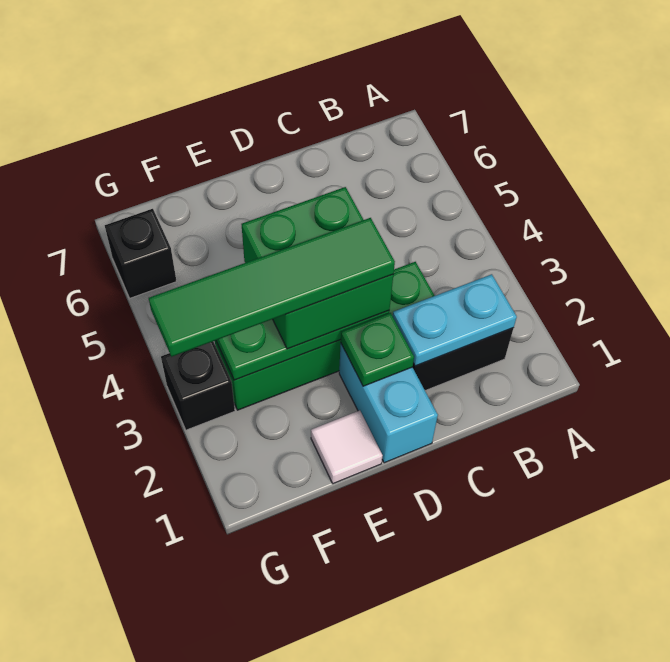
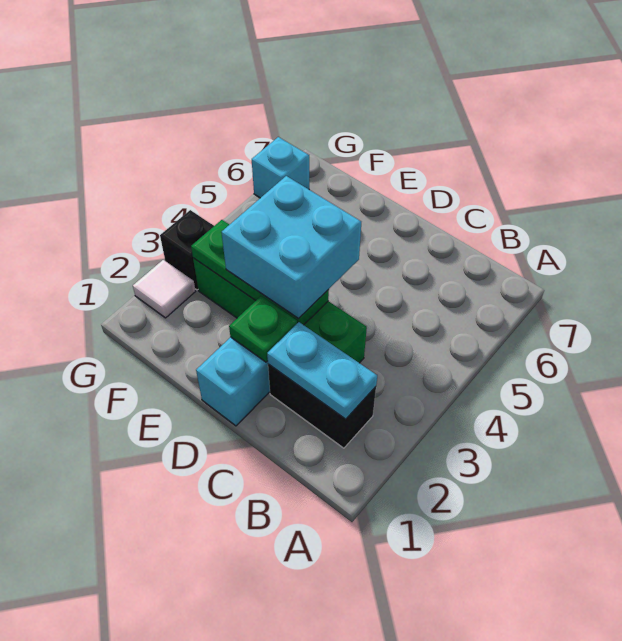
green brick D3:E4 level 3 -> cyan brick D3:E4 level 3
green tile D3:G3 level 4 -> none
white tile E1 level 1 -> white tile G2 level 1
black brick G6 level 1 -> cyan brick G6 level 1

